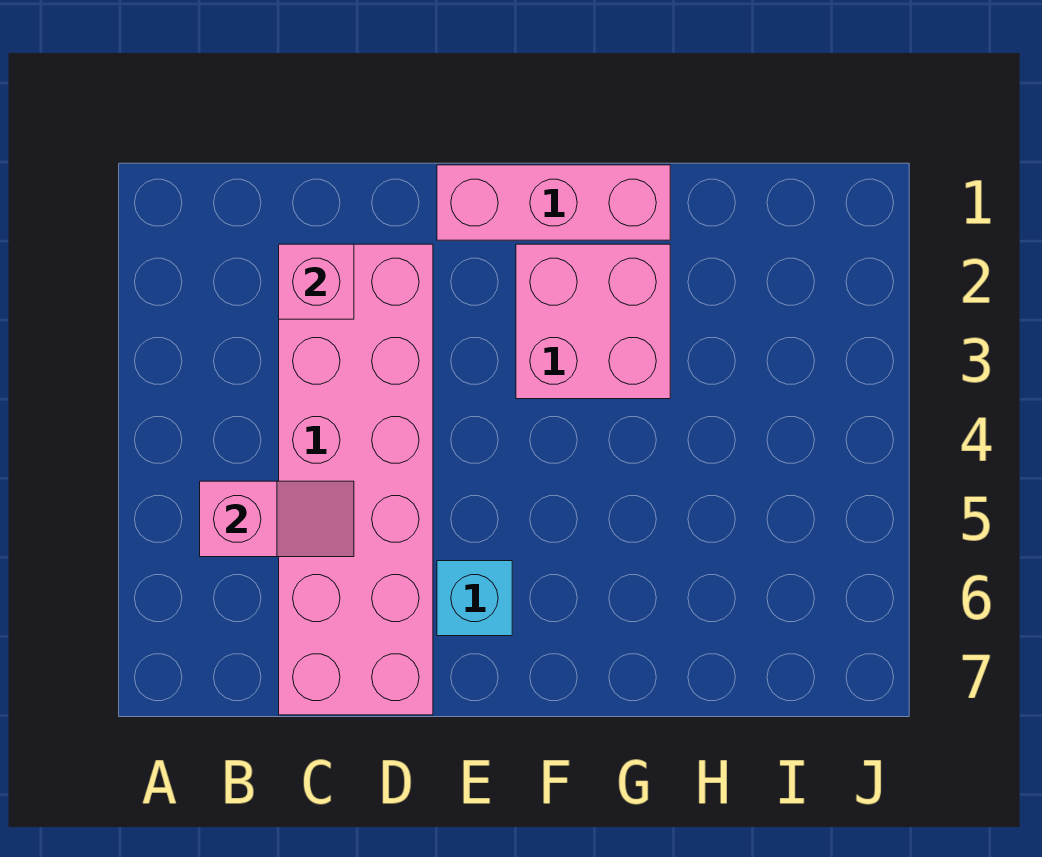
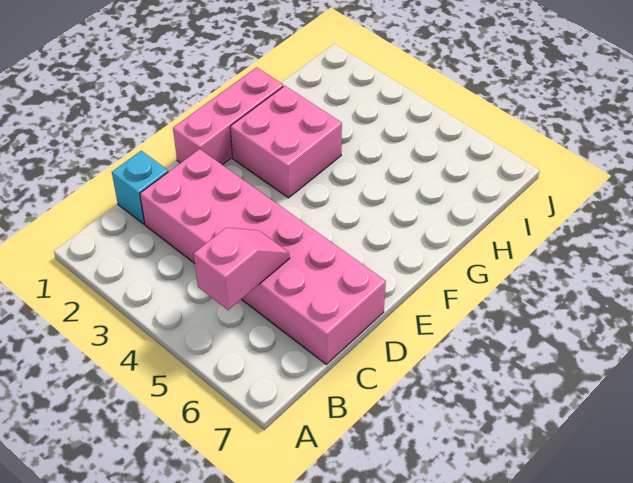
pink brick C2 level 2 -> none
cyan brick E6 level 1 -> cyan brick C1 level 1

